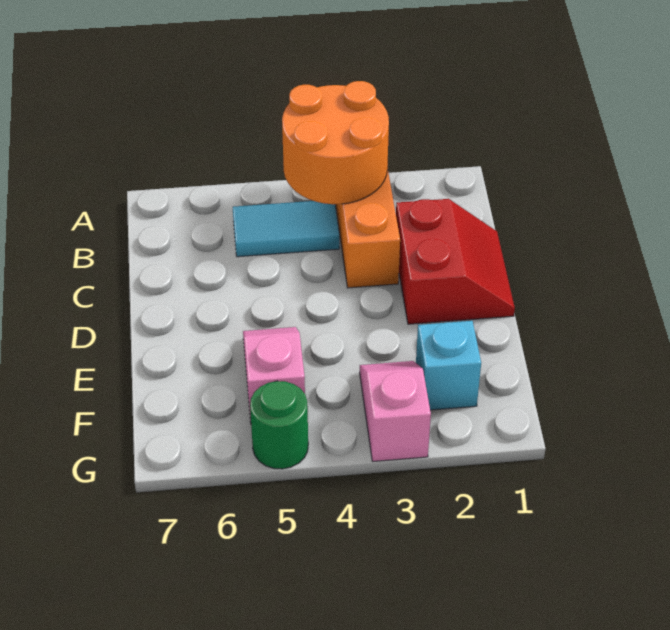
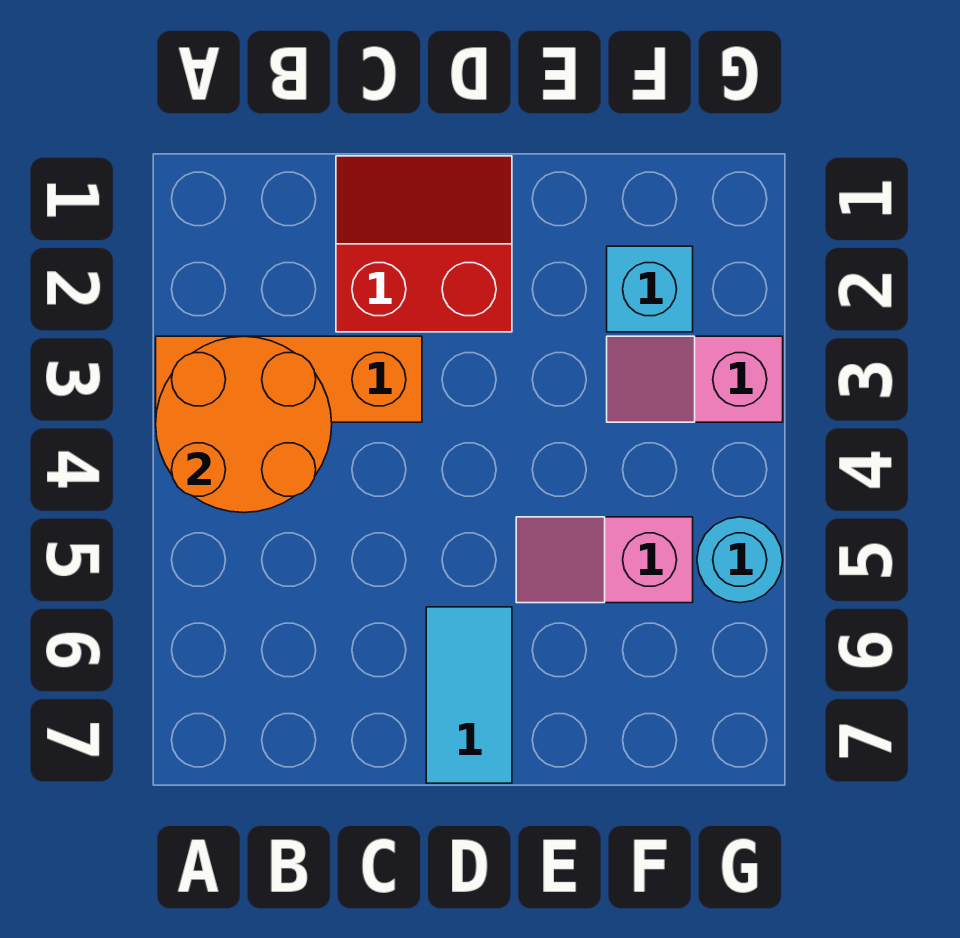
cyan tile B4:B5 level 1 -> cyan tile D6:D7 level 1
green round brick G5 level 1 -> cyan round brick G5 level 1

